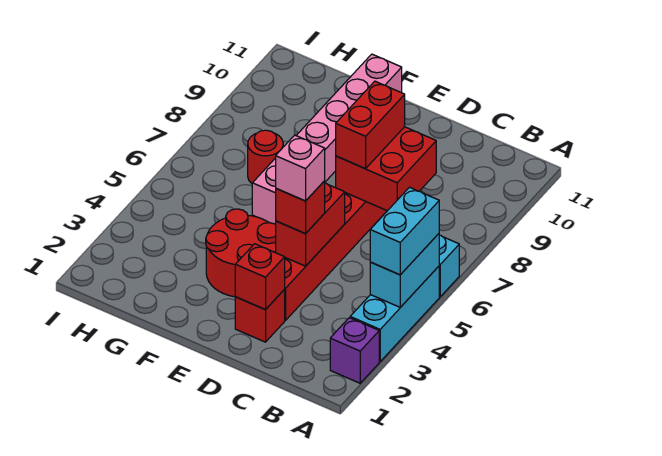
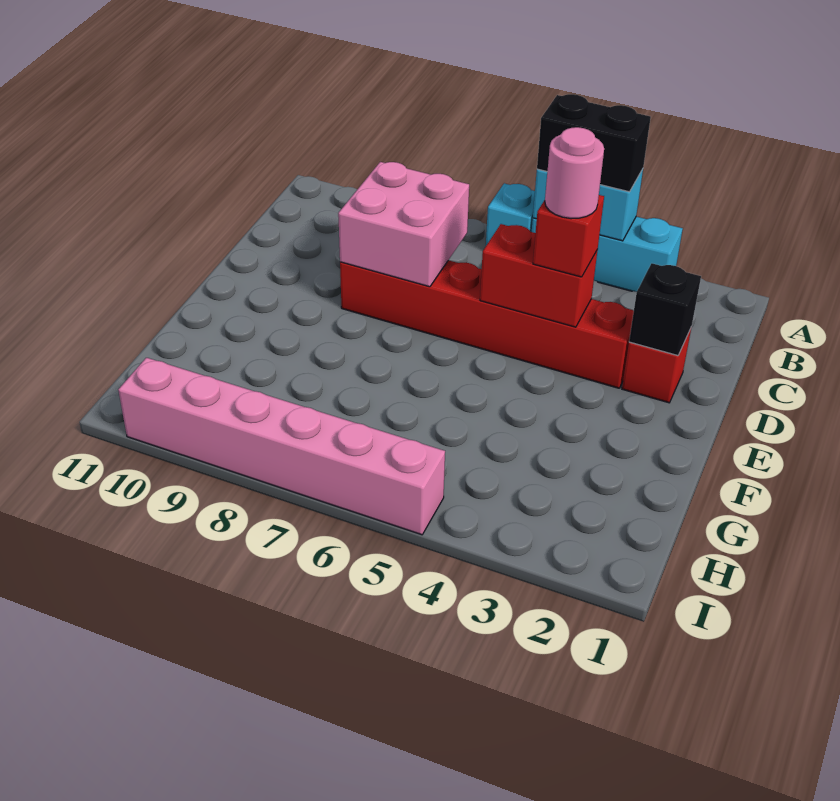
purple brick A2 level 1 -> none
cyan brick A4:A5 level 3 -> black brick A4:A5 level 3
red brick C7:D8 level 2 -> pink brick C7:D8 level 2
red brick D2 level 2 -> black brick D2 level 2
pink brick D4 level 4 -> pink round brick D4 level 4
red brick D7:D8 level 3 -> none
red round brick E3:F4 level 1 -> none
pink brick F6:F11 level 1 -> pink brick I5:I10 level 1
red round brick G7 level 1 -> none

